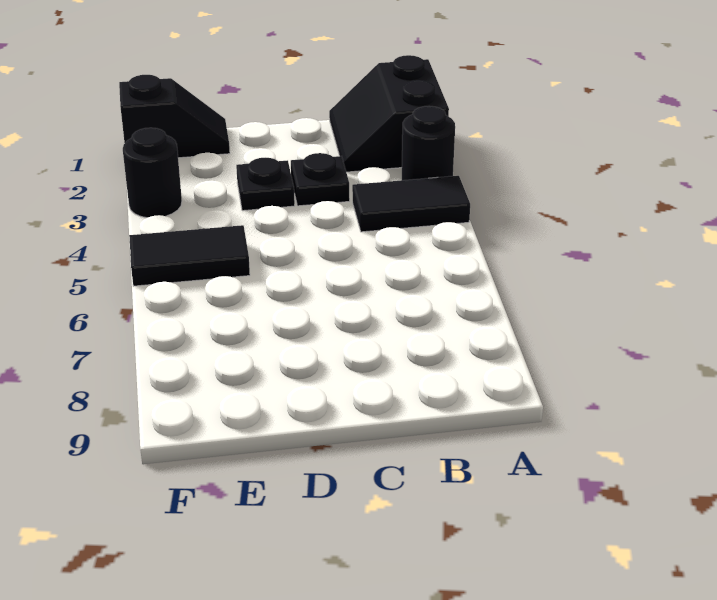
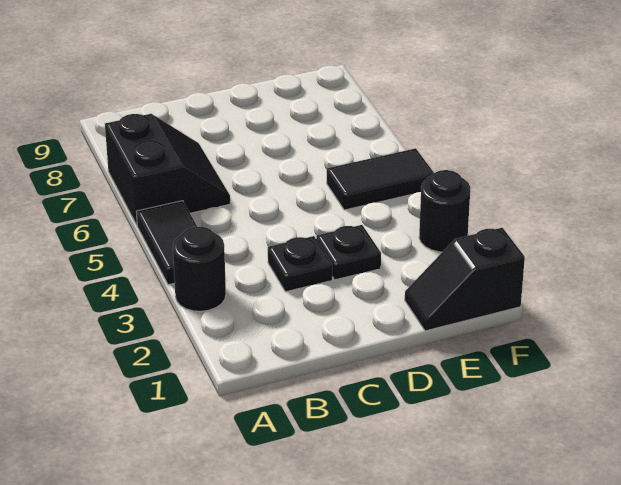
black slope A1:B2 level 1 top A -> black slope A6:B7 level 1 top A
black tile A4:B4 level 1 -> black tile A4:A5 level 1

